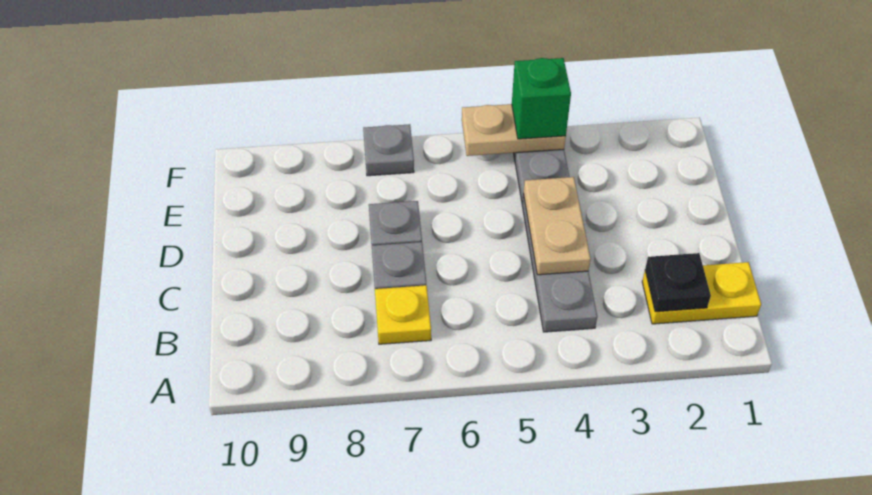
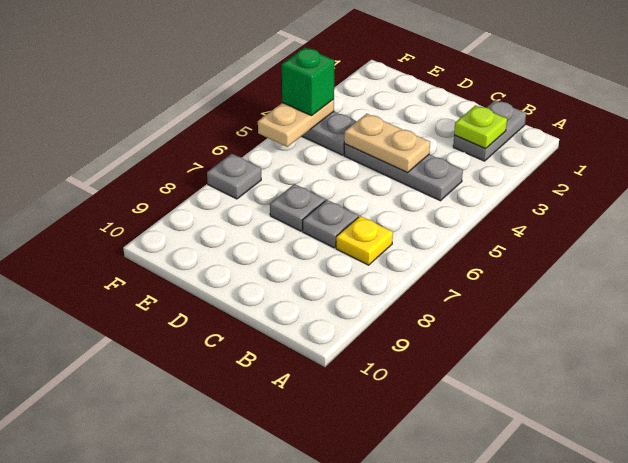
yellow plate B1:B2 level 1 -> grey plate B1:B2 level 1
black plate B2 level 2 -> lime plate B2 level 2

